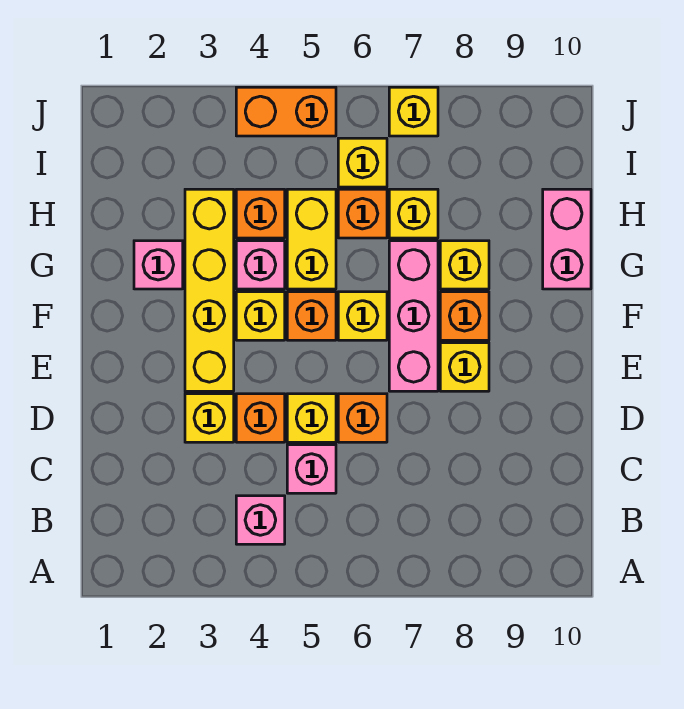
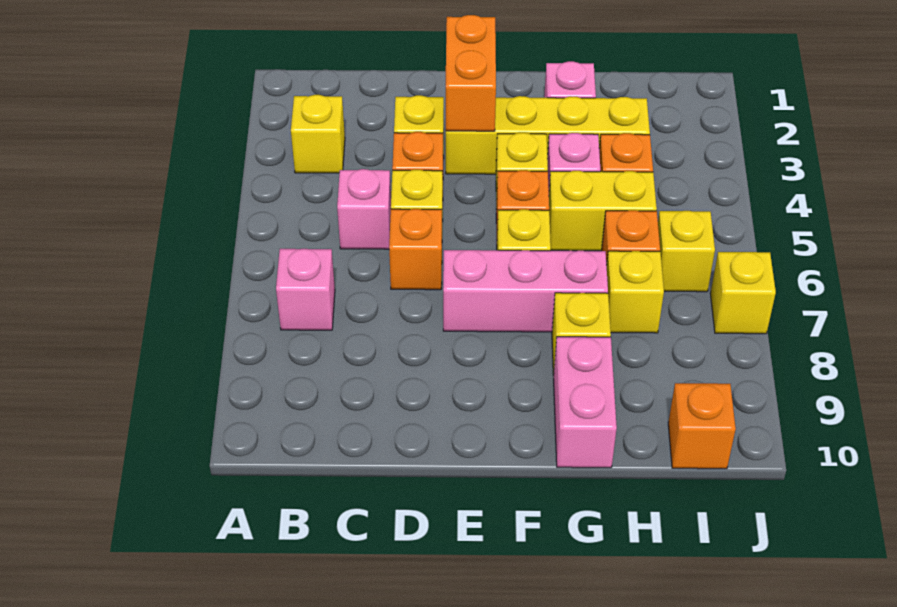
pink brick B4 level 1 -> pink brick B7 level 1
yellow brick E8 level 1 -> yellow brick B3 level 1
orange brick F8 level 1 -> orange brick I10 level 1
pink brick G10:H10 level 1 -> pink brick G9:G10 level 1
orange brick J4:J5 level 1 -> orange brick E2:E3 level 2

